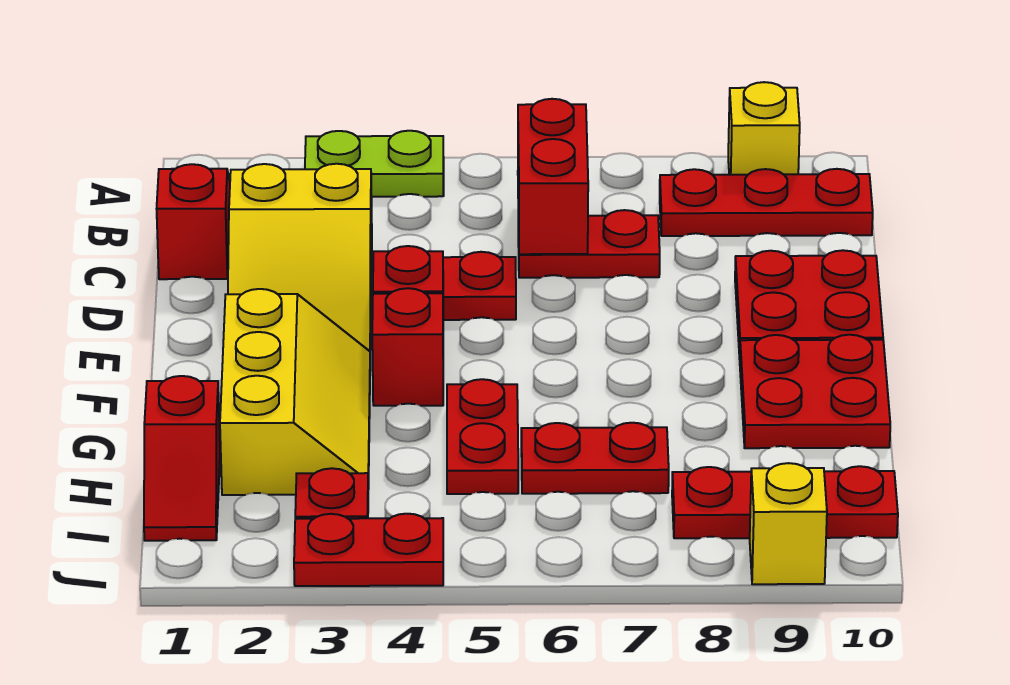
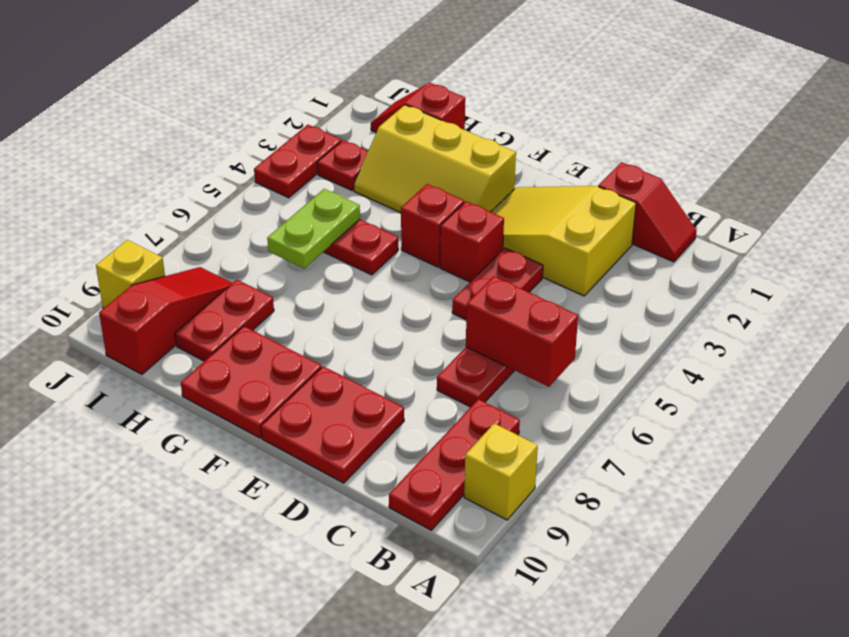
lime plate A3:A4 level 1 -> lime plate H5:H6 level 2
red plate H6:H7 level 1 -> red plate H8:H9 level 1
red plate I8:I10 level 1 -> red slope I8:I10 level 1 top 10

